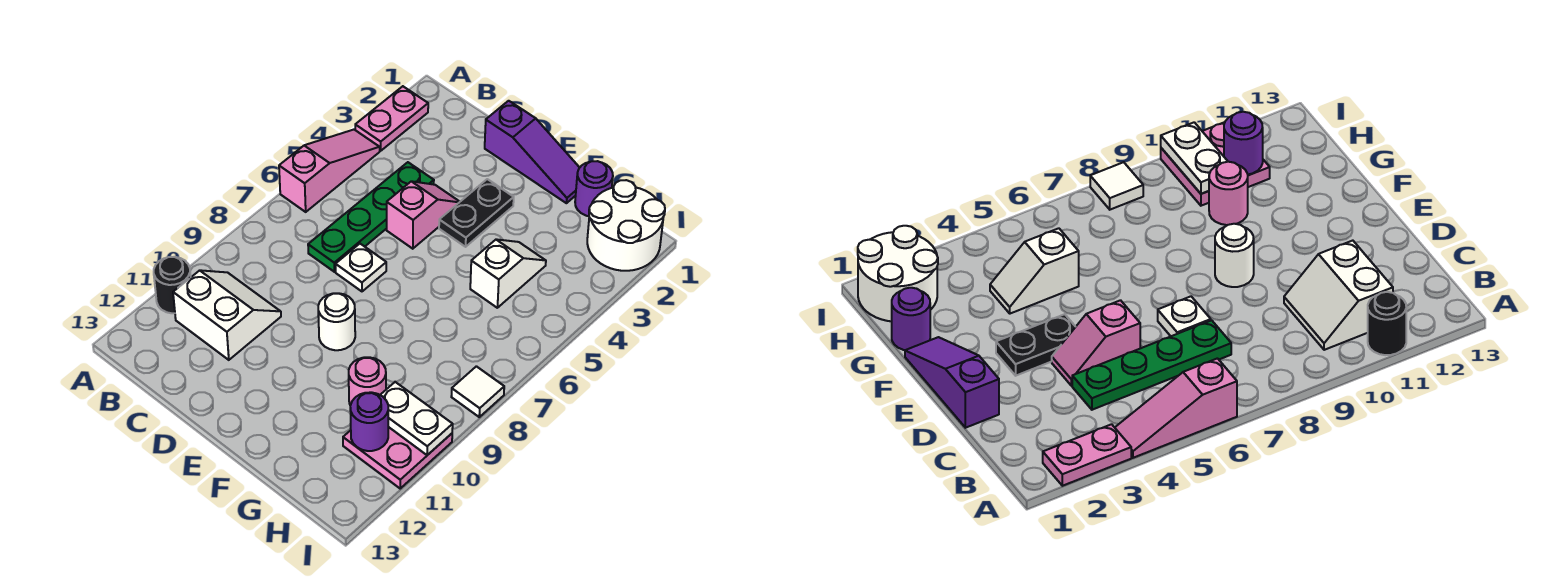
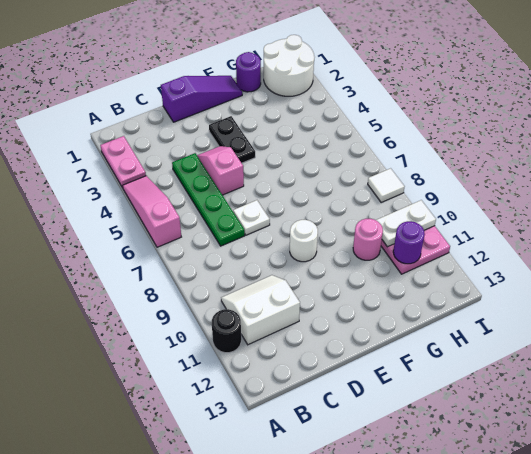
white slope G4:G5 level 1 top 5 -> none

